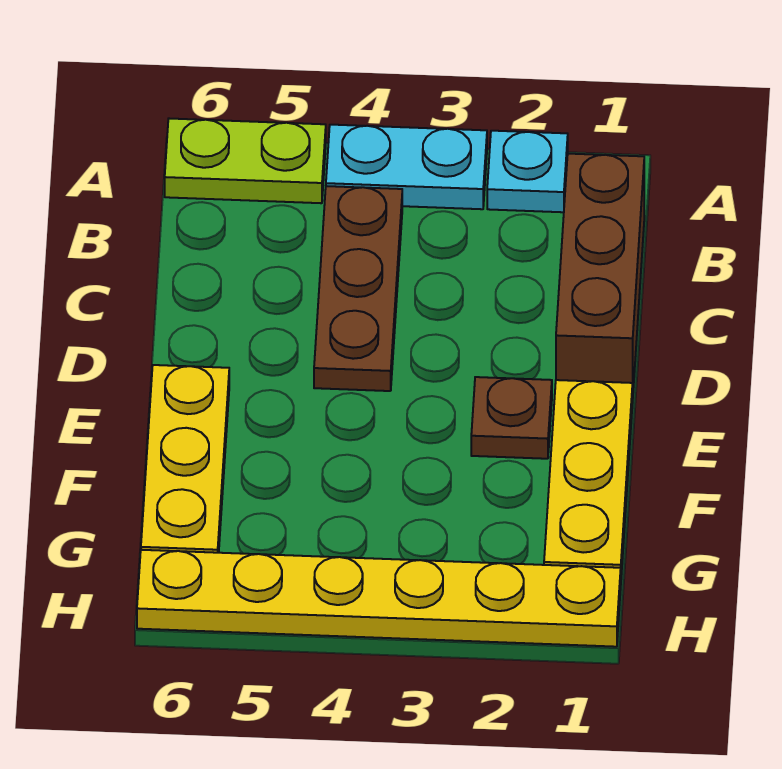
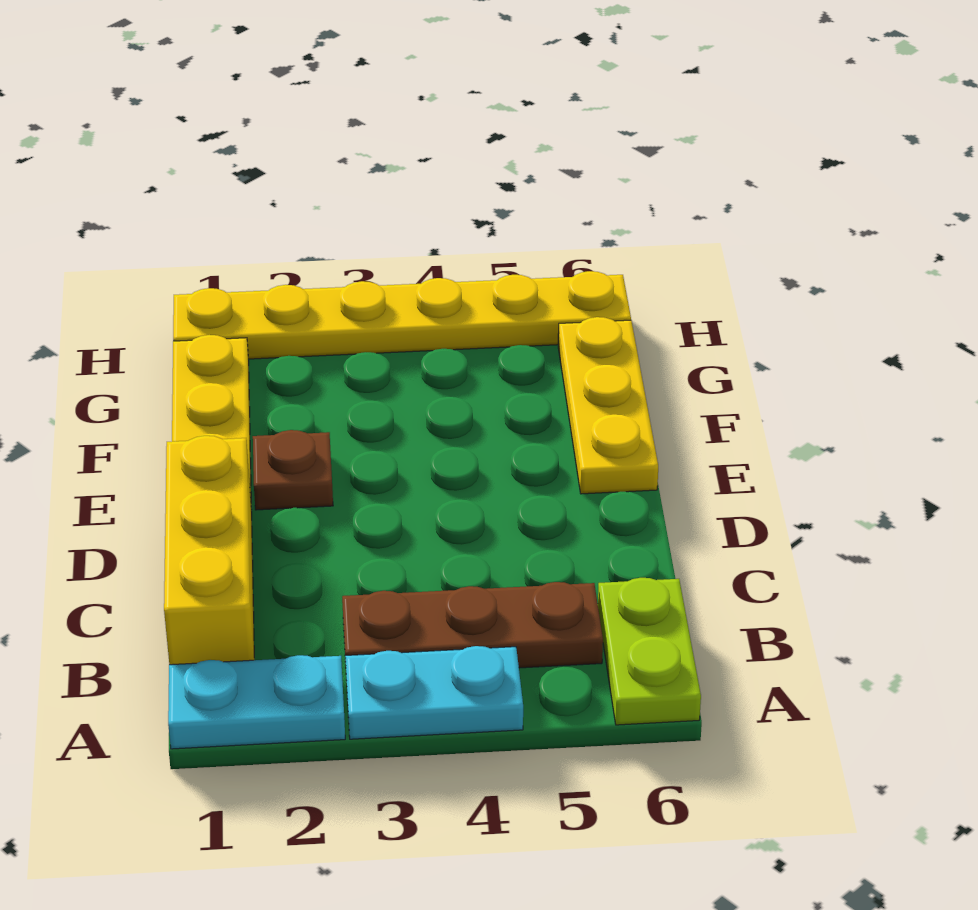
cyan plate A2 level 1 -> cyan plate A1:A2 level 1
lime plate A5:A6 level 1 -> lime plate A6:B6 level 1
brown brick B1:D1 level 1 -> yellow brick B1:D1 level 1
brown plate B4:D4 level 1 -> brown plate B3:B5 level 1

